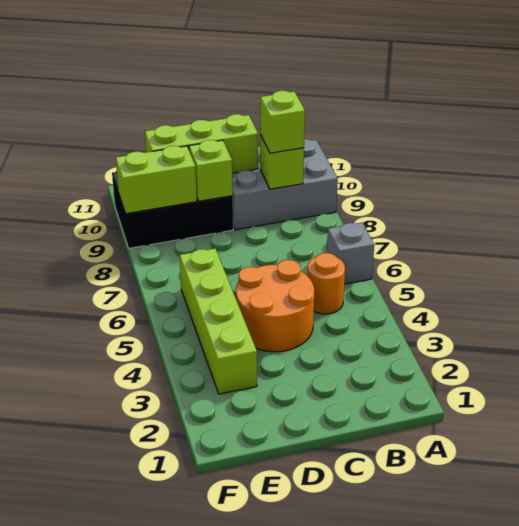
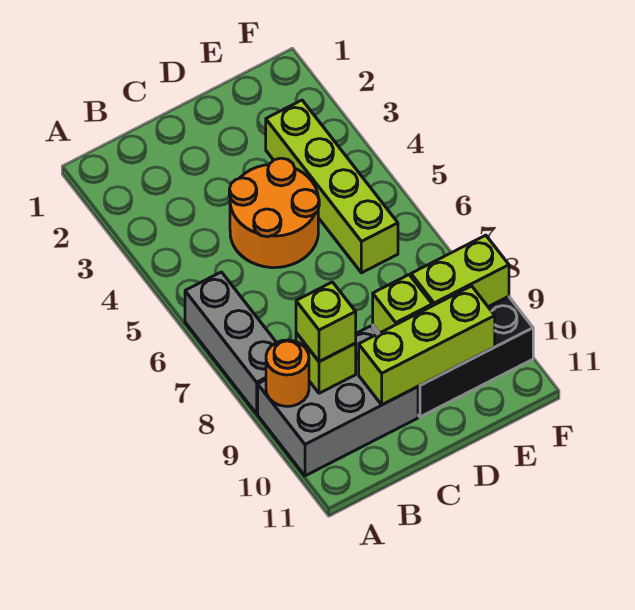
grey brick A6 level 1 -> grey brick A6:A8 level 1
orange round brick B5 level 1 -> orange round brick A9 level 2

